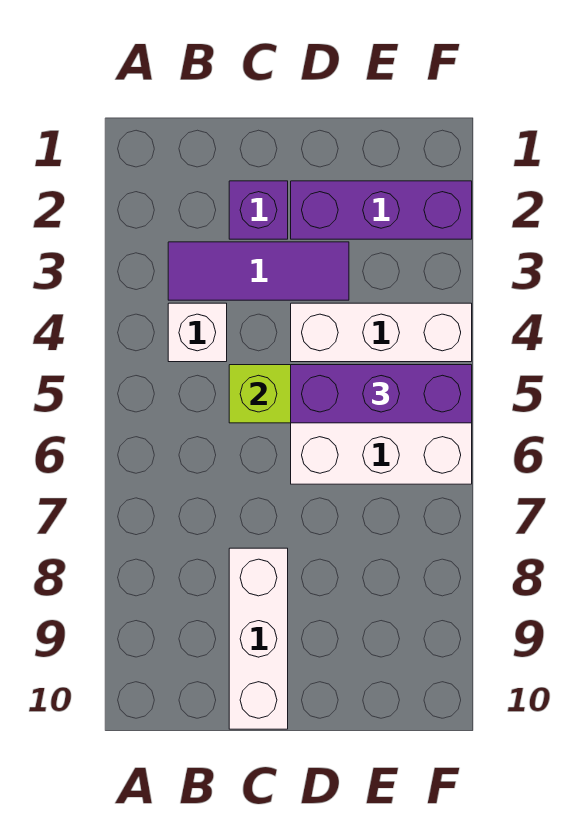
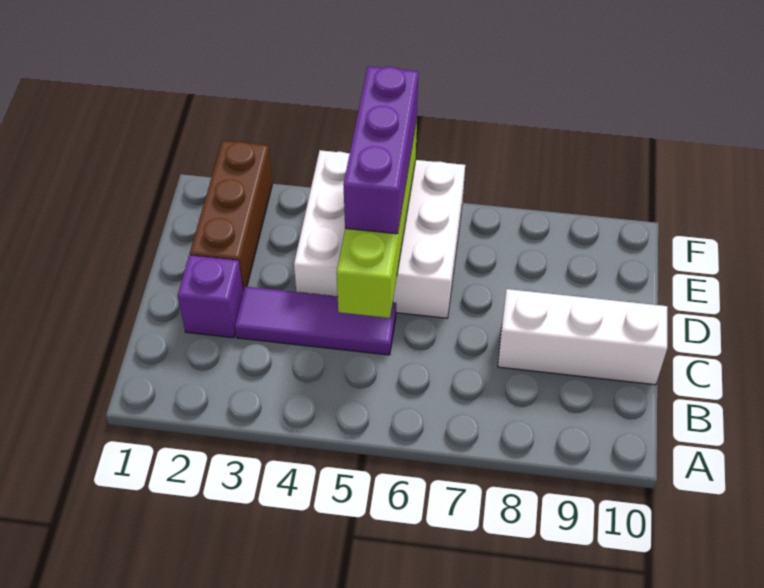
purple tile B3:D3 level 1 -> purple tile C3:C5 level 1
white brick B4 level 1 -> none
purple brick D2:F2 level 1 -> brown brick D2:F2 level 1

